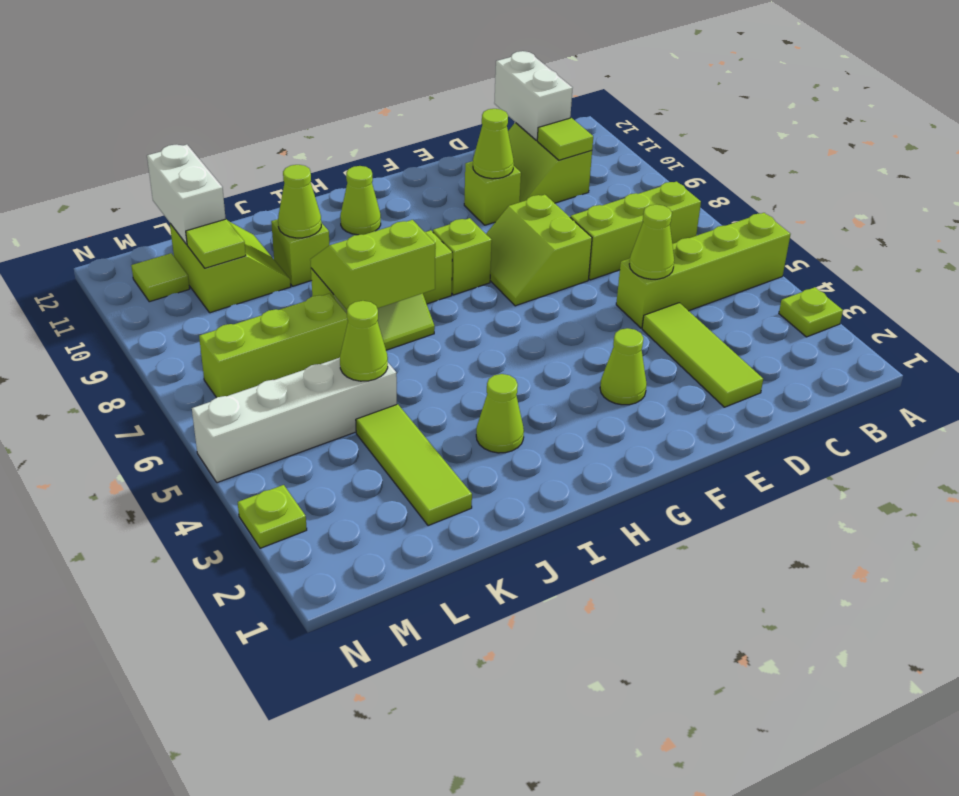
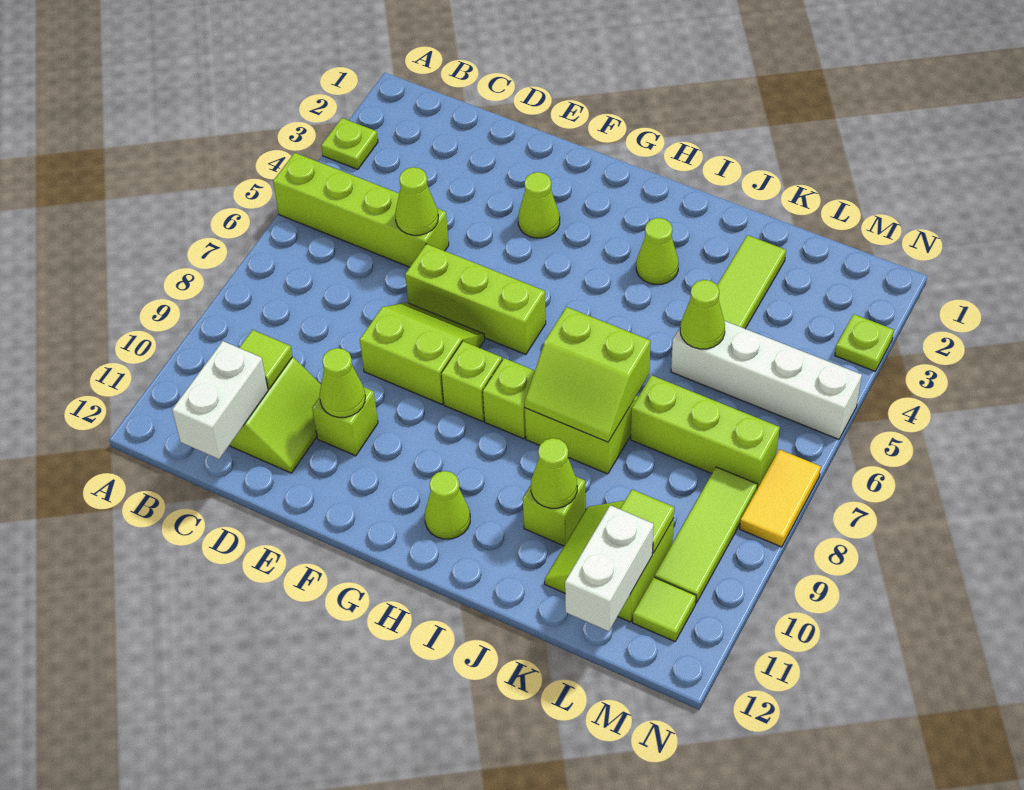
lime brick B7:D7 level 1 -> lime brick E6:G6 level 1
lime tile D2:D4 level 1 -> lime tile M8:M10 level 1
lime slope E7:F8 level 1 top E -> lime slope E7:F8 level 1 top 8
none -> yellow tile N7:N8 level 1

